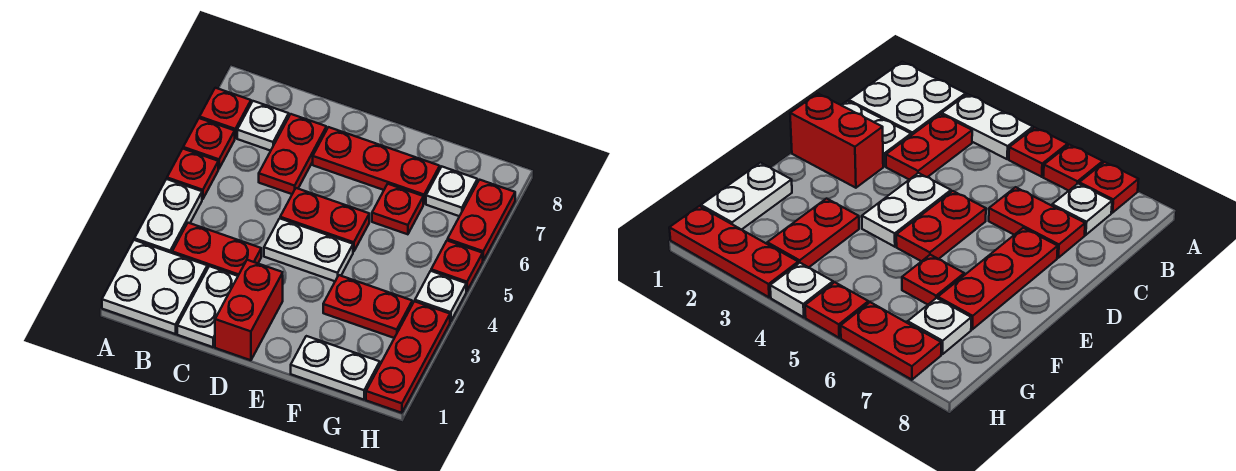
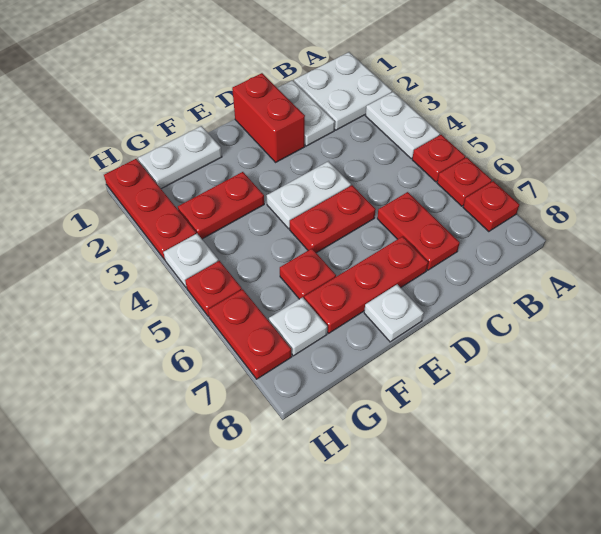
red plate B3:C3 level 1 -> none
white plate B7 level 1 -> white plate E8 level 1

